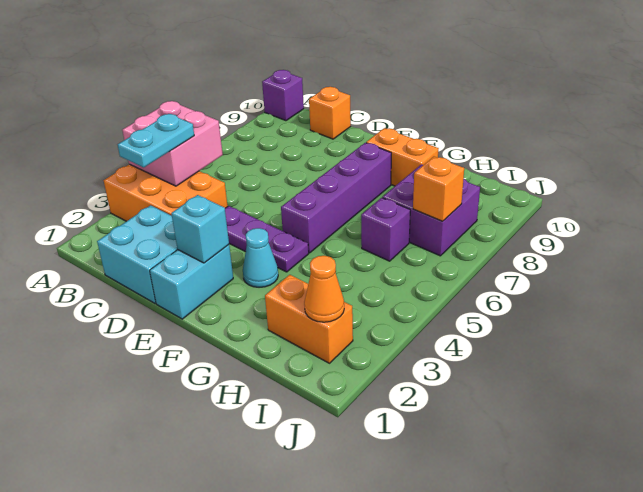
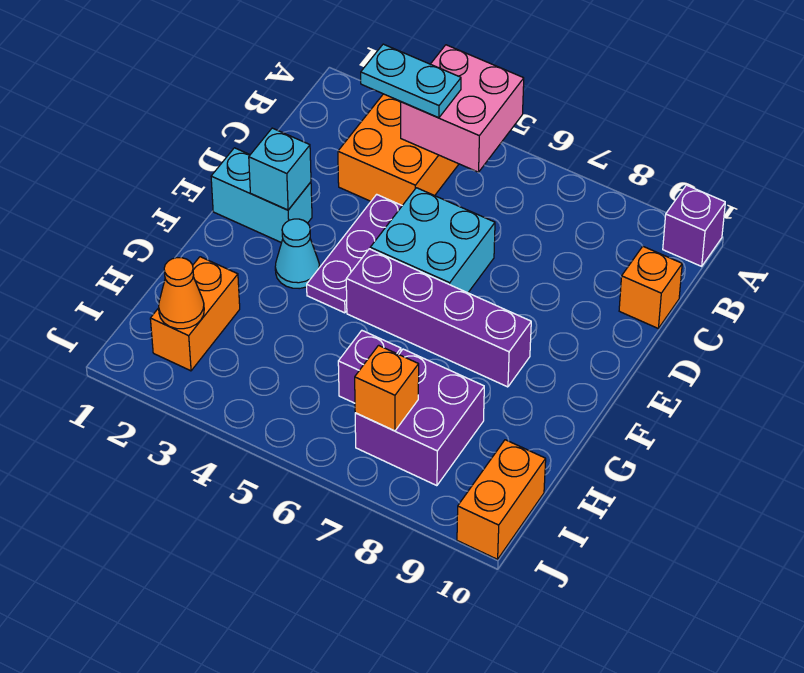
cyan brick C1:D2 level 1 -> cyan brick D5:E6 level 1
orange brick F9:G9 level 1 -> orange brick I10:J10 level 1

